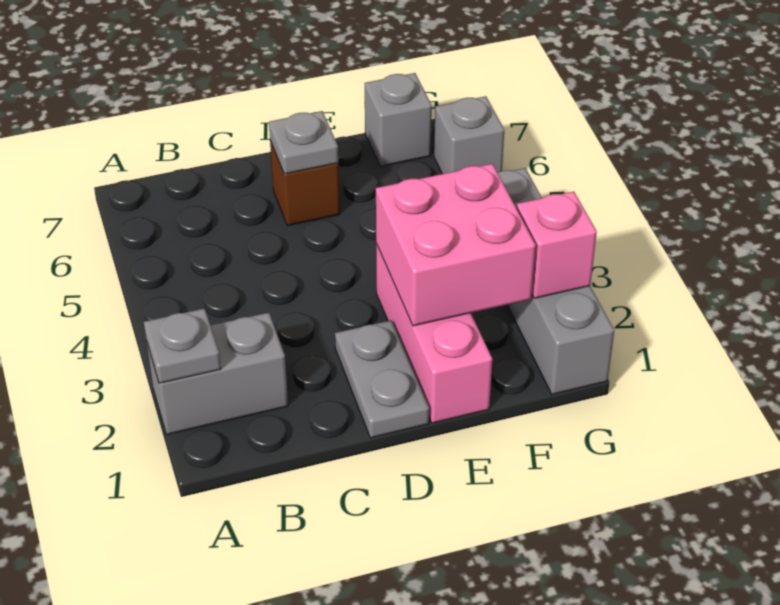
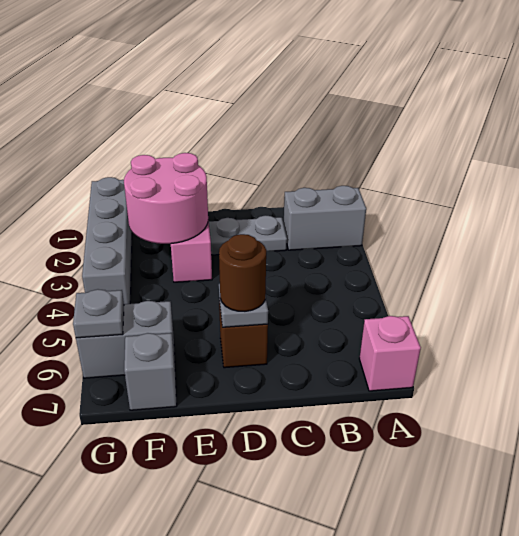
grey plate A2 level 2 -> grey plate G6 level 2
grey plate D1:D2 level 1 -> grey plate C2:D2 level 1
none -> brown round brick D6 level 3
pink brick E2:F3 level 2 -> pink round brick E2:F3 level 2
pink brick G2 level 2 -> pink brick A7 level 1
grey brick G6 level 1 -> grey brick F6:G6 level 1

